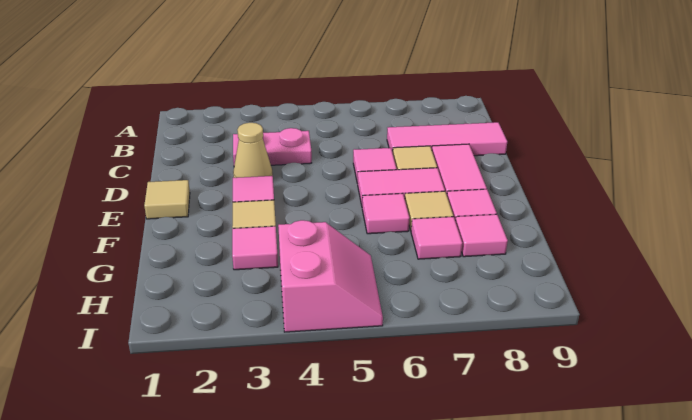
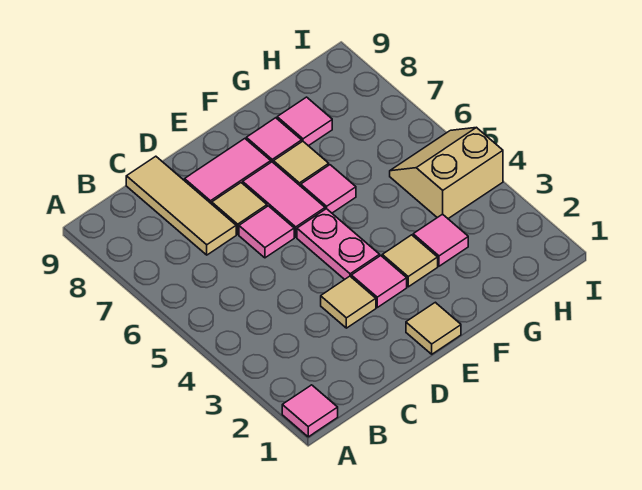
pink plate C3:C4 level 1 -> pink plate E4:E5 level 1
pink tile C7:C9 level 1 -> tan tile C7:C9 level 1
tan cone D3 level 1 -> tan tile D3 level 1
pink tile G7 level 1 -> pink tile A1 level 1
pink slope H4:I5 level 1 top 4 -> tan slope H4:I5 level 1 top 4

